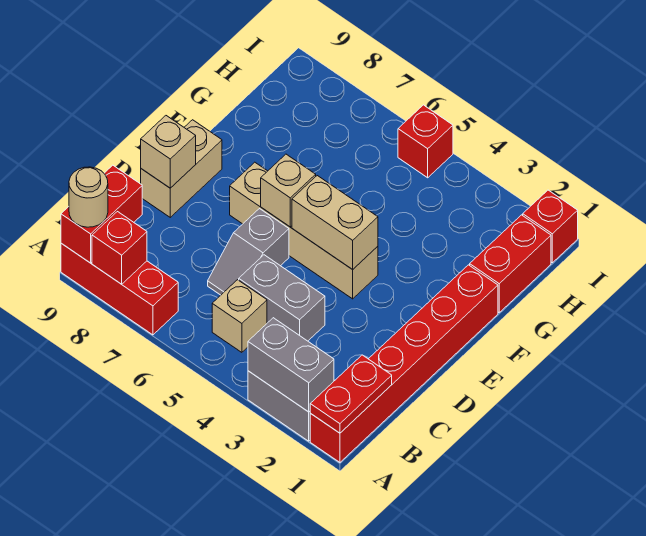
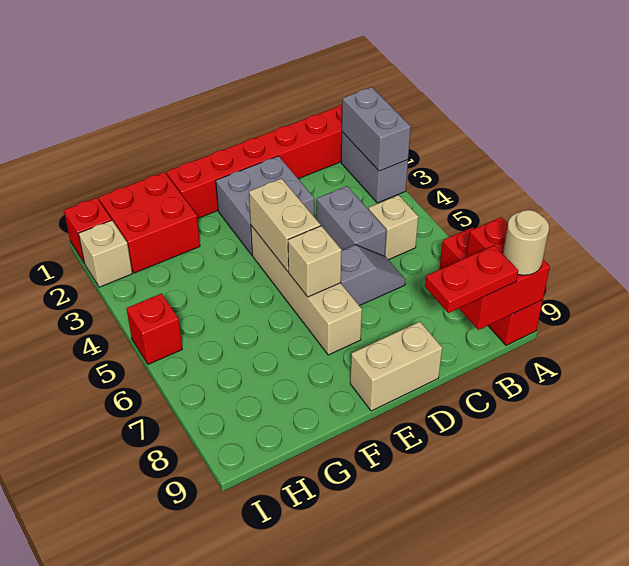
red plate A1:B1 level 2 -> red plate B9:C9 level 3
none -> grey brick D2:E3 level 1
tan brick D9 level 2 -> tan brick I2 level 1
red brick G1:H1 level 1 -> red brick G1:H2 level 1

